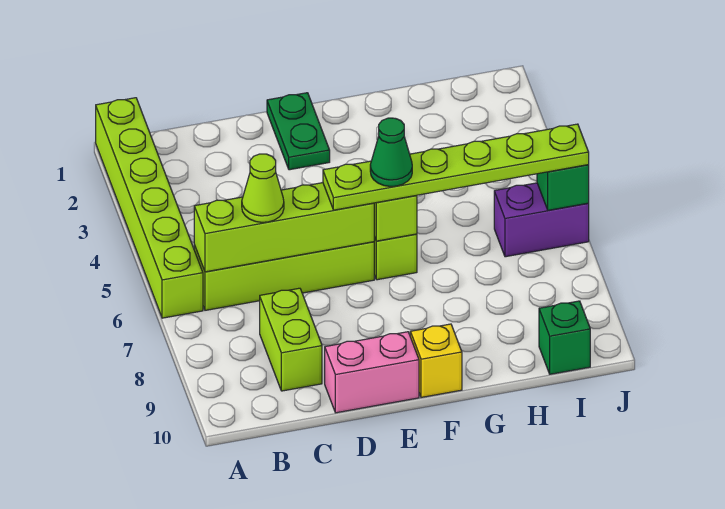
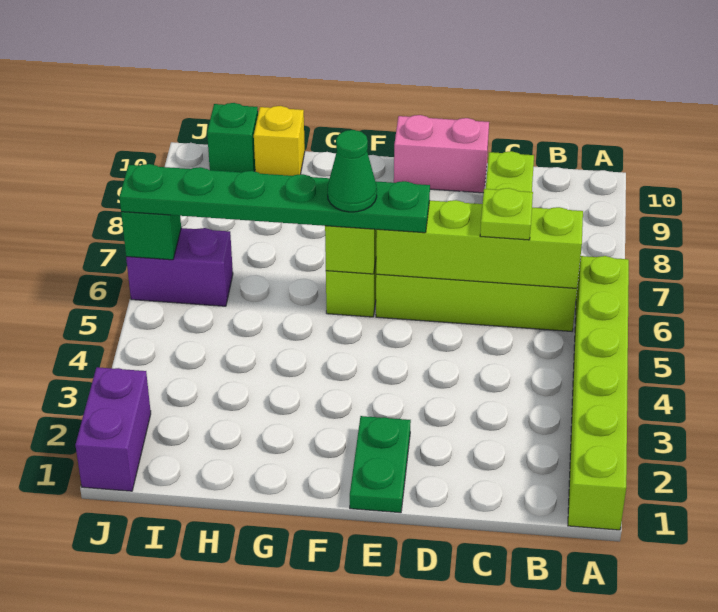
lime cone C6 level 3 -> lime plate C6 level 3
lime plate E6:J6 level 3 -> green plate E6:J6 level 3
yellow brick F10 level 1 -> yellow brick H10 level 1
none -> purple brick J1:J2 level 1

